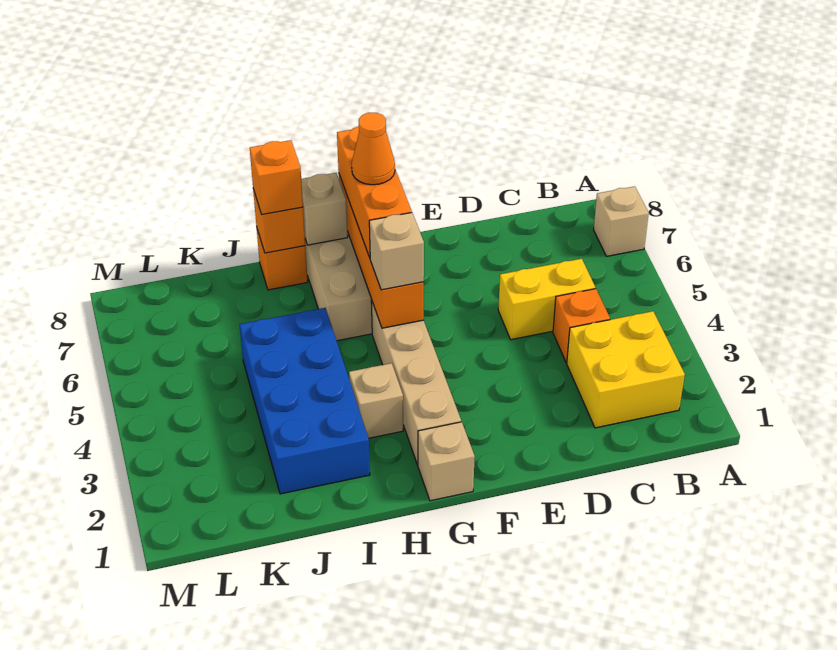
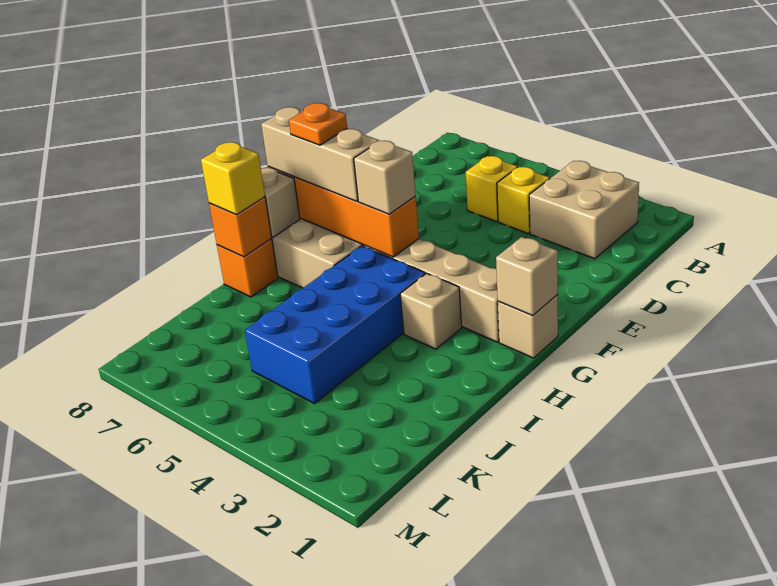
tan brick A7 level 1 -> tan brick G1 level 2
yellow brick B2:C3 level 1 -> tan brick B2:C3 level 1
orange brick C4 level 1 -> yellow brick C4 level 1
yellow brick C5:D5 level 1 -> yellow brick C5 level 1
orange brick G6:G8 level 3 -> tan brick G6:G8 level 3
orange cone G7 level 4 -> orange plate G7 level 4
blue brick I2:J5 level 1 -> blue brick H4:K5 level 1
orange brick I8 level 3 -> yellow brick I8 level 3

